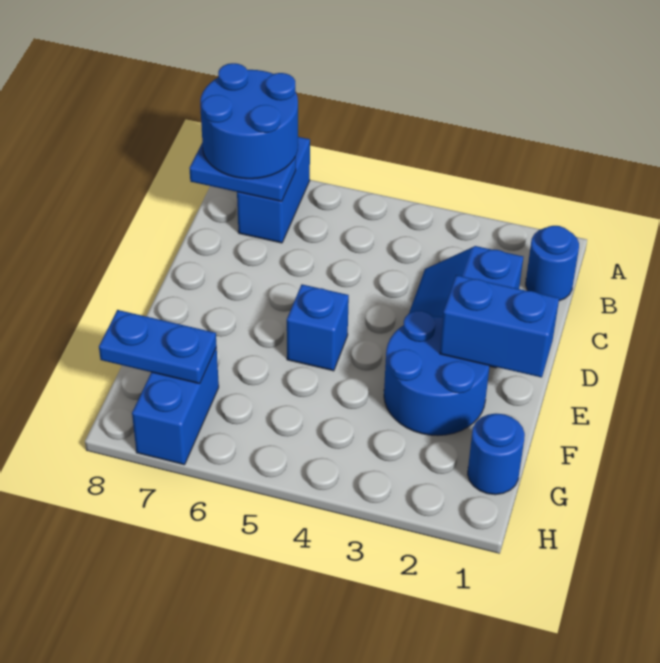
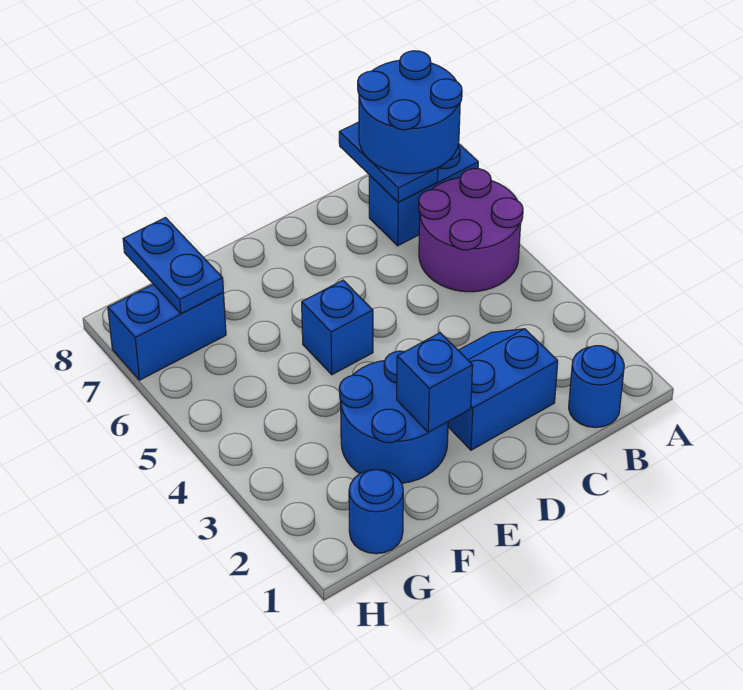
none -> purple round brick A5:B6 level 1
blue brick E1:E2 level 2 -> blue brick E2 level 2

